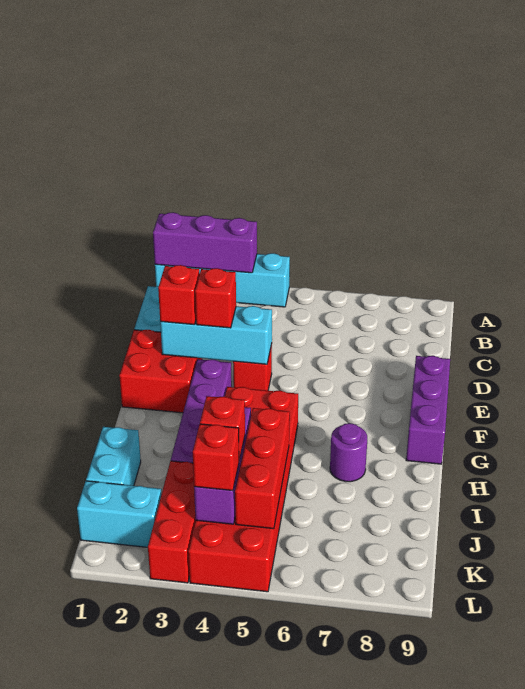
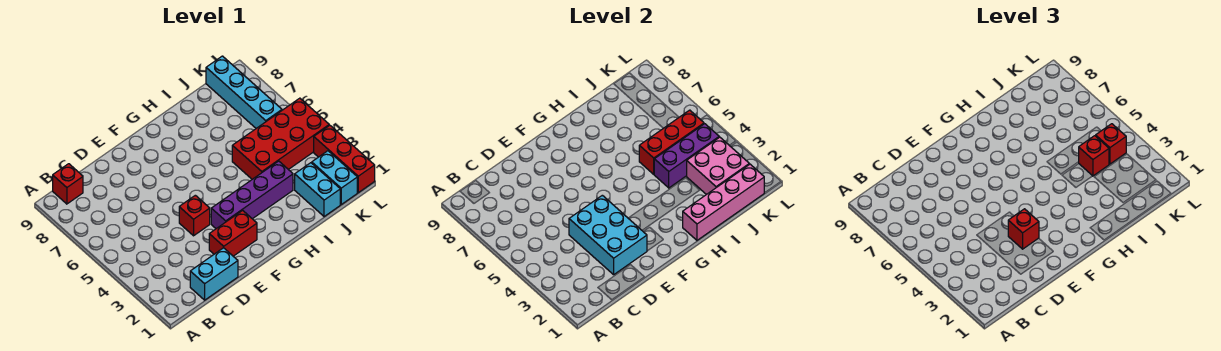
cyan brick A1:A4 level 1 -> cyan brick K6:K9 level 1
purple brick A1:A3 level 2 -> none
red brick E1:F2 level 1 -> red brick E2:F2 level 1
cyan brick E2:E4 level 2 -> cyan brick D2:E4 level 2
red brick E2 level 3 -> red brick B9 level 1
purple brick E9:G9 level 1 -> none
red brick G4:L5 level 1 -> red brick I4:L5 level 1
none -> pink brick H1:K1 level 2
purple round brick H7 level 1 -> none
cyan brick I1:J1 level 1 -> cyan brick J1:J2 level 1
none -> pink brick J2:K3 level 2
red brick J3:L3 level 1 -> red brick L1:L3 level 1

